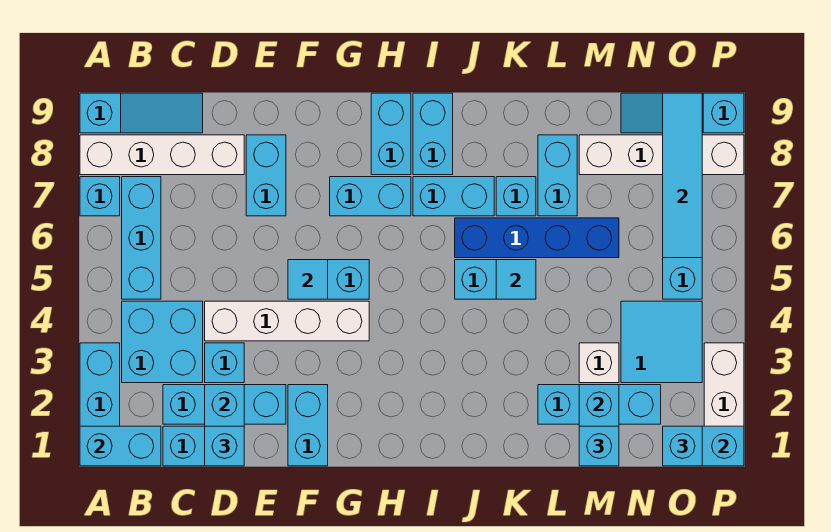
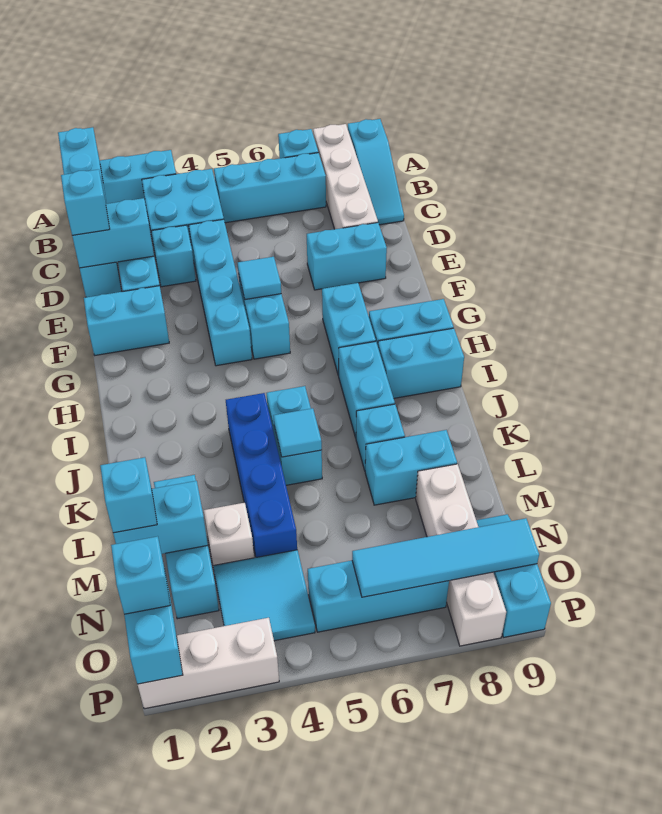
white brick D4:G4 level 1 -> cyan brick D4:G4 level 1
blue brick J6:M6 level 1 -> blue brick J4:M4 level 1

